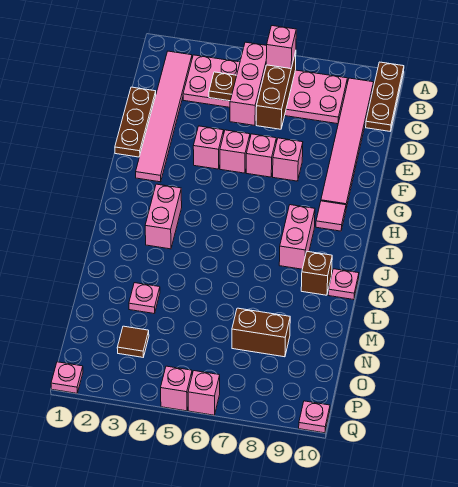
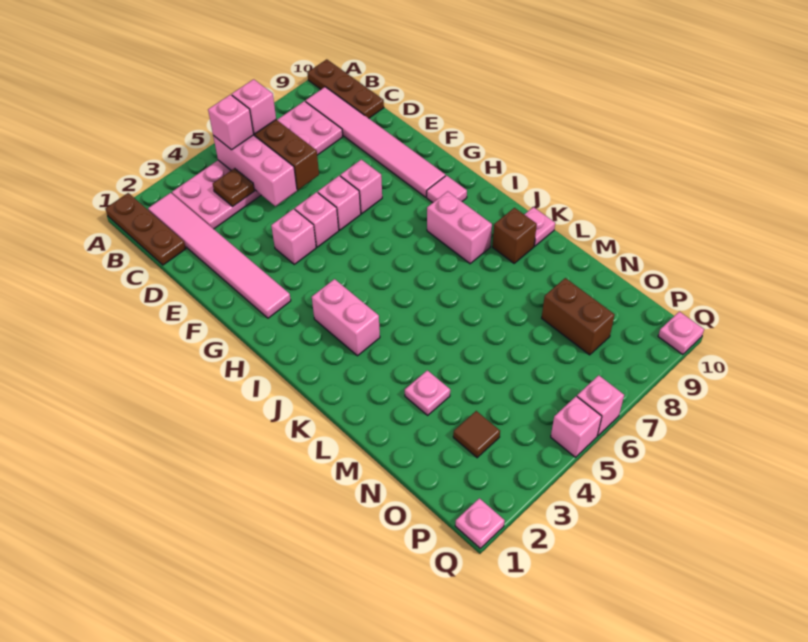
none -> pink brick B5 level 3
brown plate D1:F1 level 1 -> brown plate A1:C1 level 1
brown brick N7:N8 level 1 -> brown brick N8:O8 level 1

